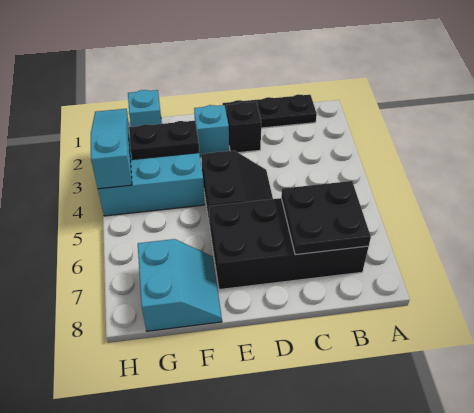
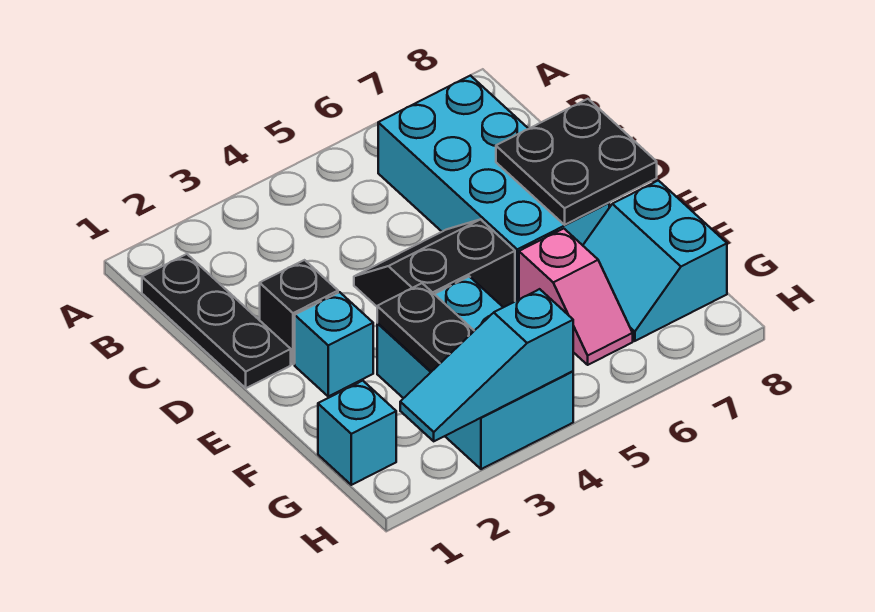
black brick B6:E7 level 1 -> cyan brick B6:E7 level 1
black plate B6:C7 level 2 -> black plate D7:E8 level 2
none -> pink slope F6:G6 level 1 top F
cyan slope F7:G8 level 1 top G -> cyan slope F7:G8 level 1 top 8

